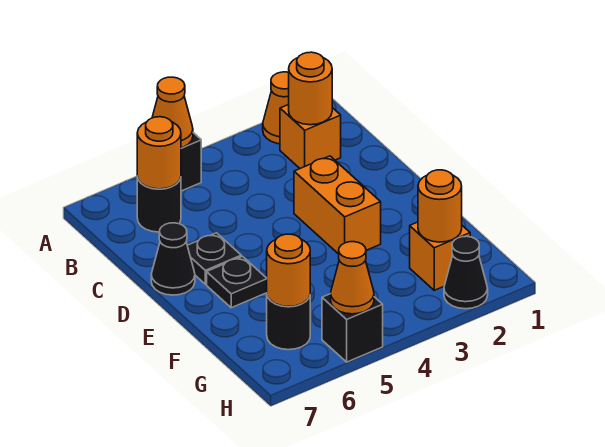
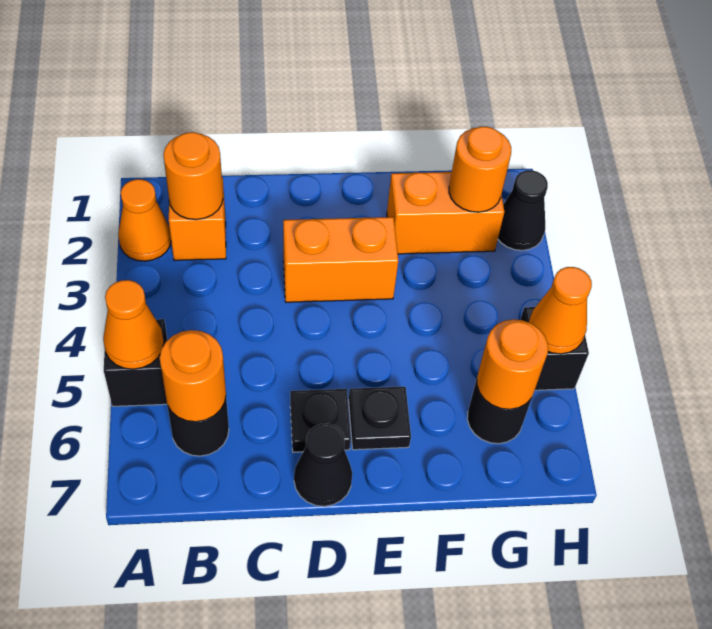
orange brick G2 level 1 -> orange brick F2:G2 level 1

